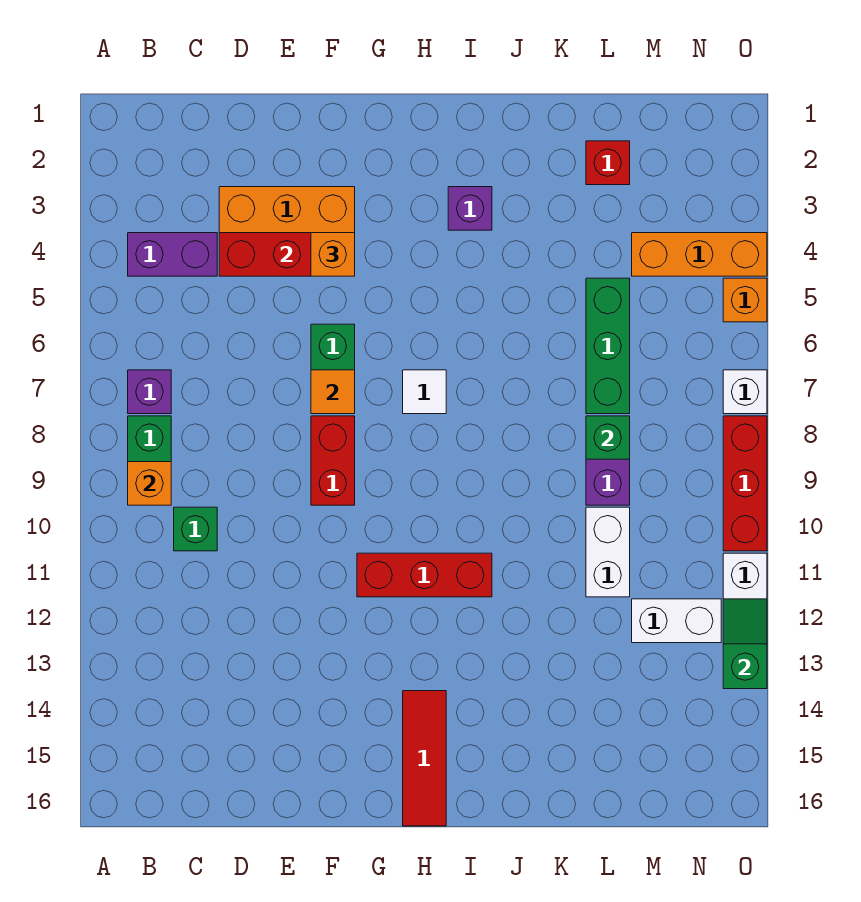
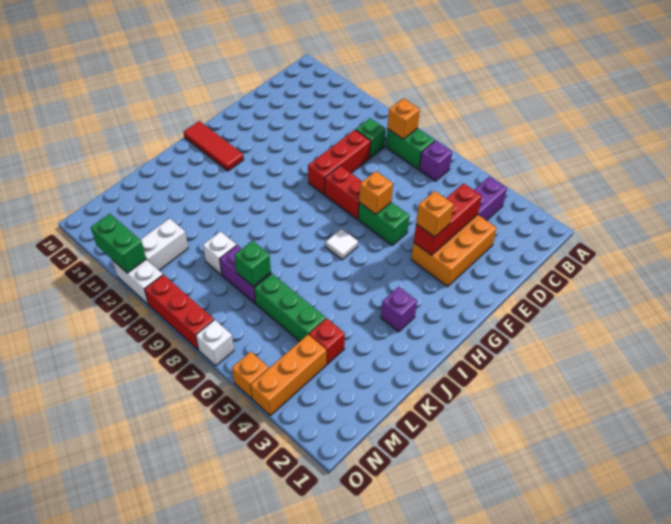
orange tile F7 level 2 -> orange brick F7 level 2
red brick G11:I11 level 1 -> red brick D10:F10 level 1
red brick L2 level 1 -> red brick L4 level 1
white brick L10:L11 level 1 -> white brick L10 level 1
green slope O12:O13 level 2 top 13 -> green brick O12:O13 level 2

